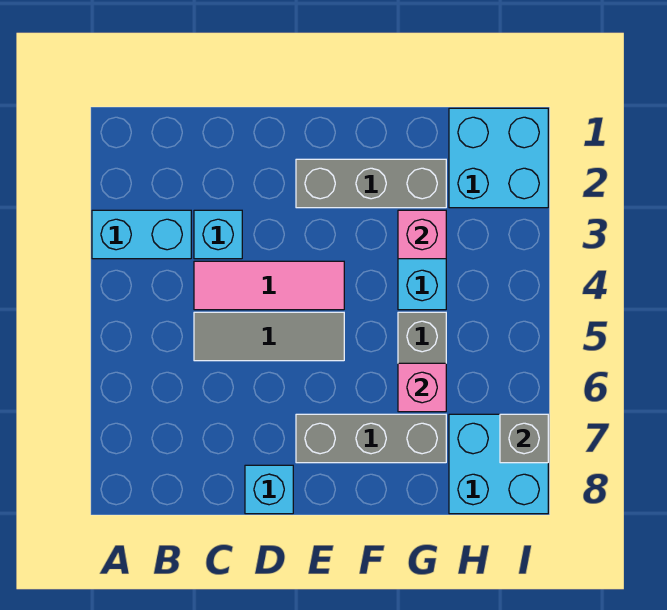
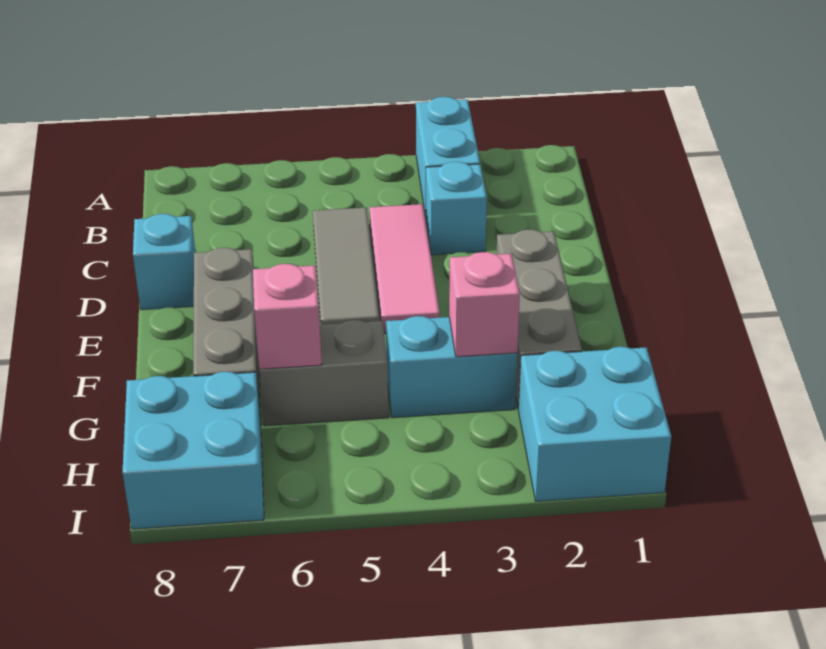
grey brick I7 level 2 -> none

